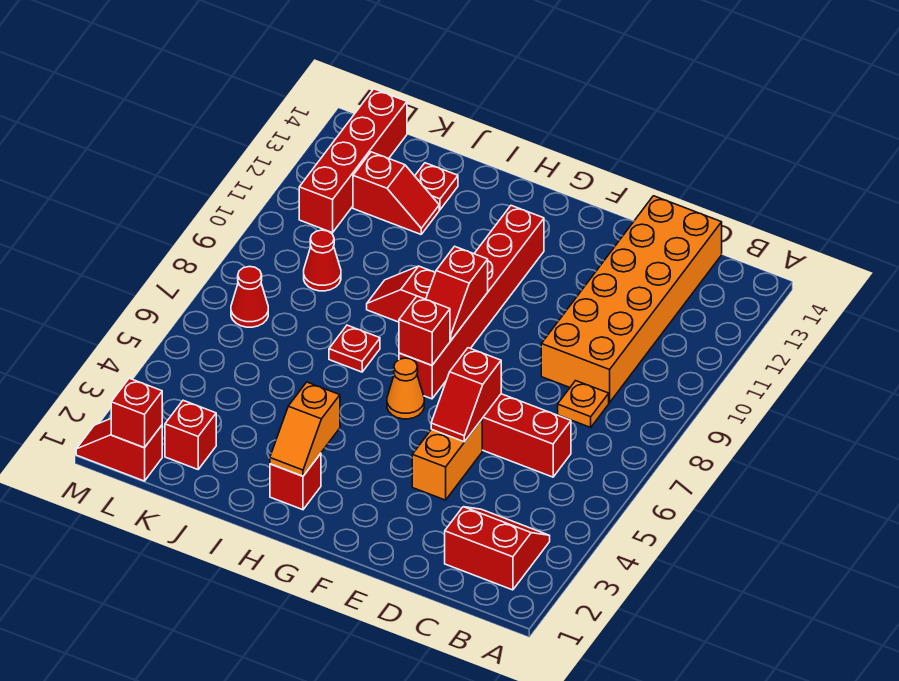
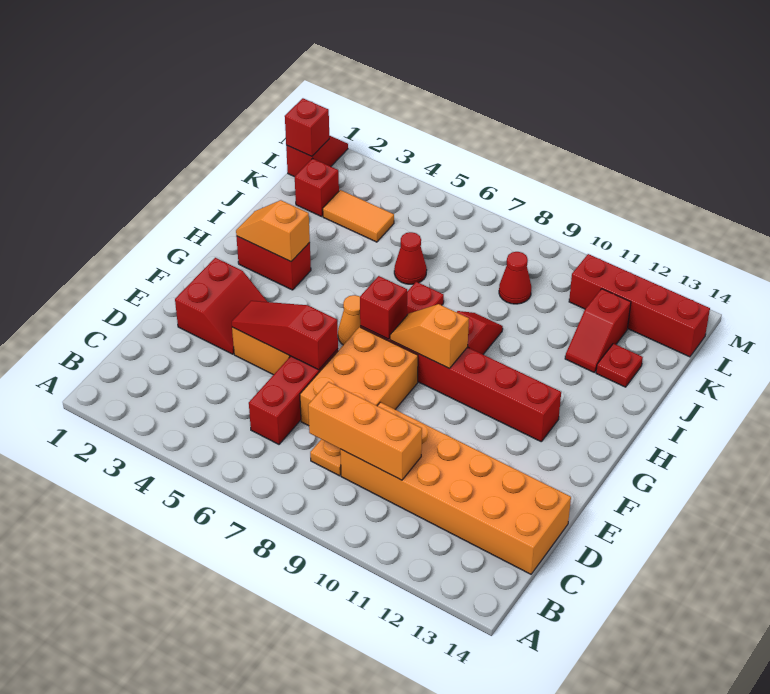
red slope B2:C3 level 1 top 2 -> red slope E2:F3 level 1 top 2
none -> orange brick C8:C10 level 2
none -> orange brick D7:F8 level 1
red slope E5:E6 level 2 top 6 -> red slope E4:E6 level 2 top 6
red slope G8:G9 level 2 top 9 -> orange slope G8:G9 level 2 top 9
red brick H2 level 1 -> red brick H2:H3 level 1
none -> orange tile K3:K4 level 1
red cone L7 level 1 -> red cone J6 level 1

